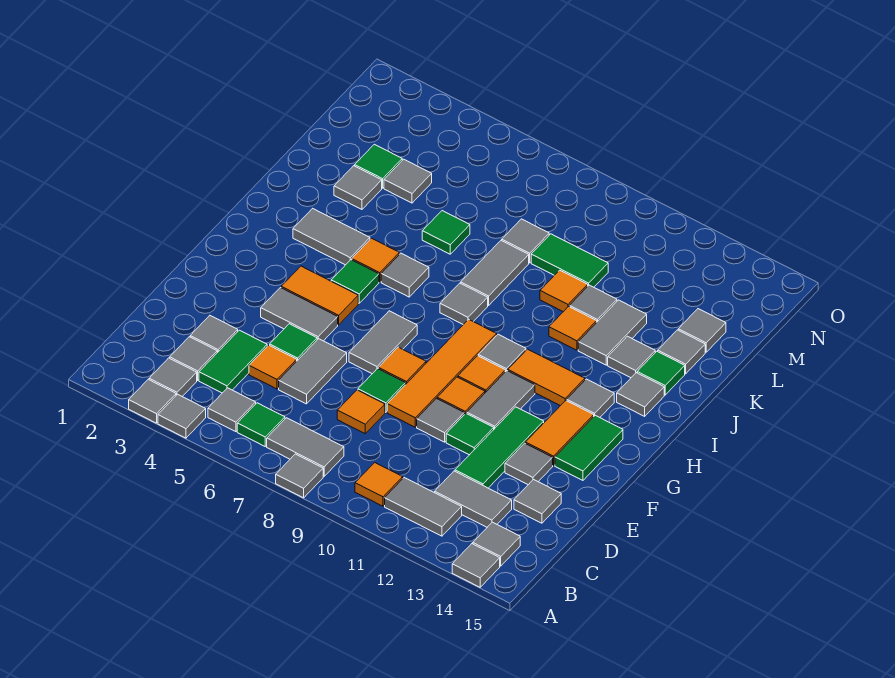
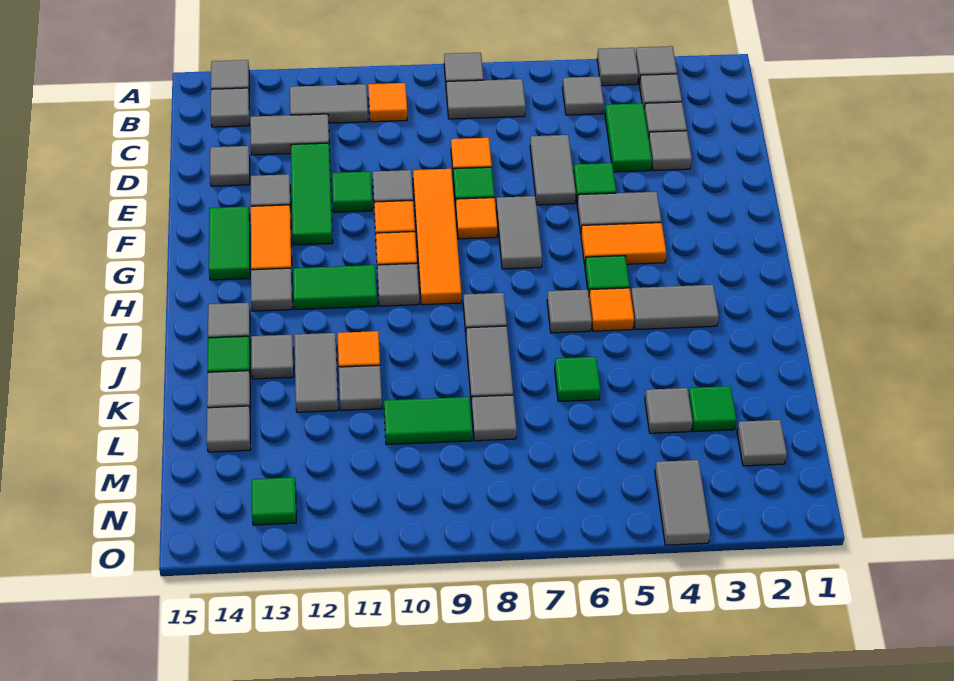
green tile B6 level 1 -> green tile N13 level 1
orange tile D5 level 1 -> none
grey tile F11:G11 level 1 -> grey tile N4:O4 level 1
orange tile H11:H12 level 1 -> green tile H11:H12 level 1
grey tile K3 level 1 -> grey tile M2 level 1
orange tile K10 level 1 -> none

